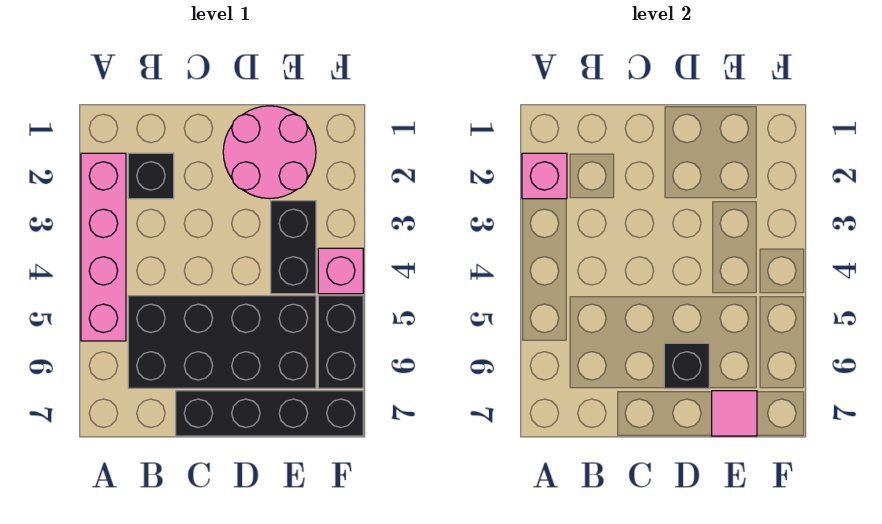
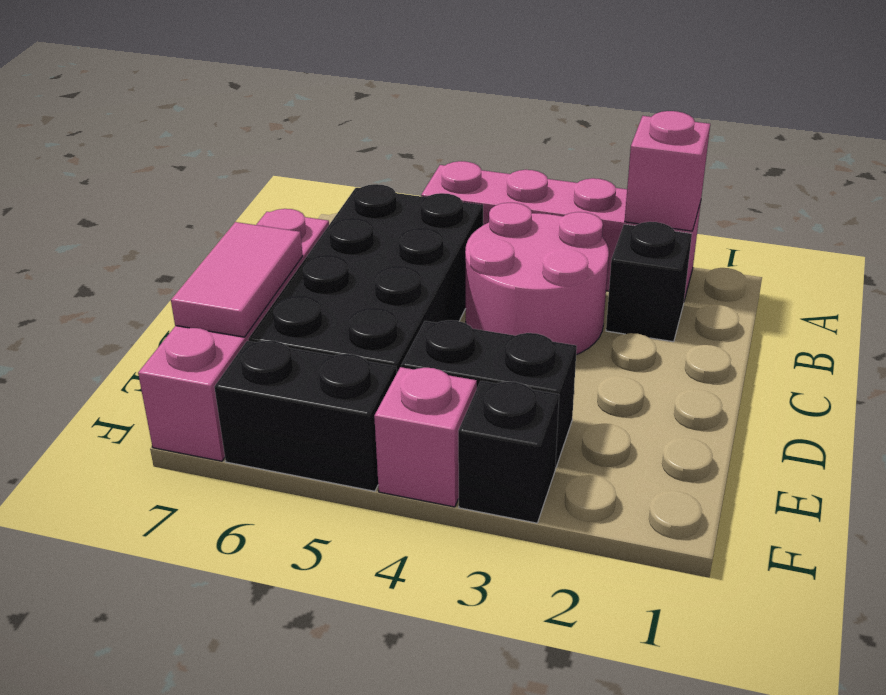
black brick C7:F7 level 1 -> pink brick C7:F7 level 1
pink round brick D1:E2 level 1 -> pink round brick B3:C4 level 1
black brick D6 level 2 -> black brick F3 level 1
pink tile E7 level 2 -> pink tile D7:E7 level 2

